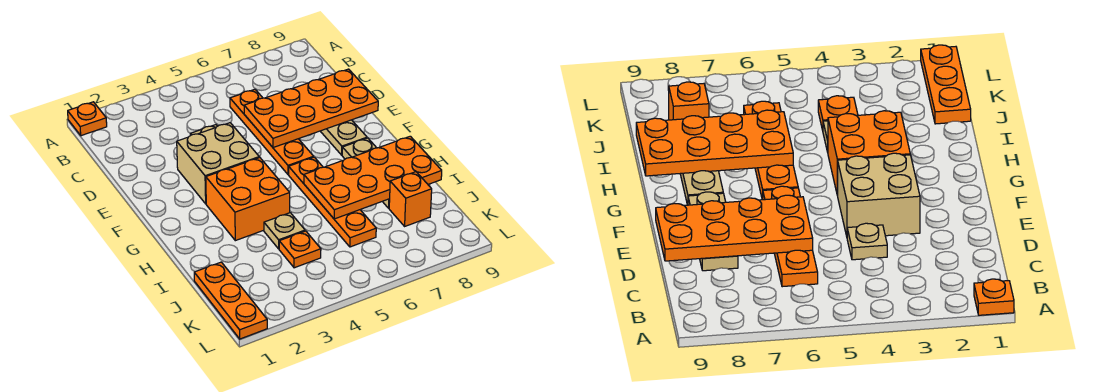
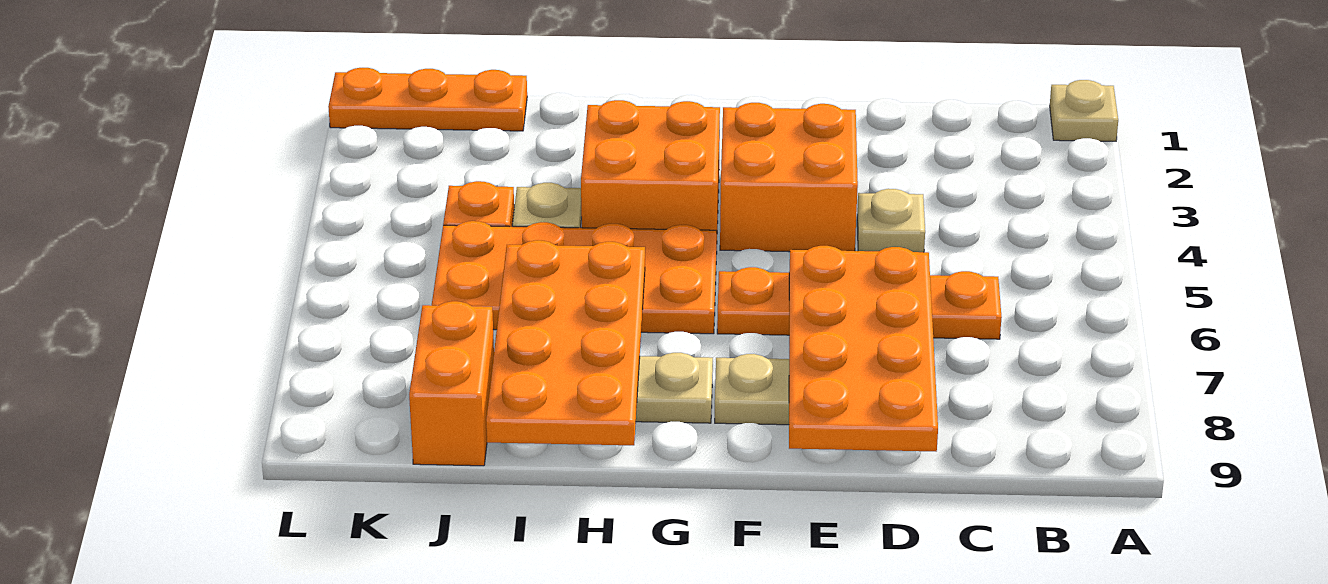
orange plate A1 level 1 -> tan plate A1 level 1
tan brick E3:F4 level 1 -> orange brick E3:F4 level 1
orange plate G6:J6 level 1 -> orange plate G5:J6 level 1
orange brick J8 level 1 -> orange brick J8:J9 level 1

